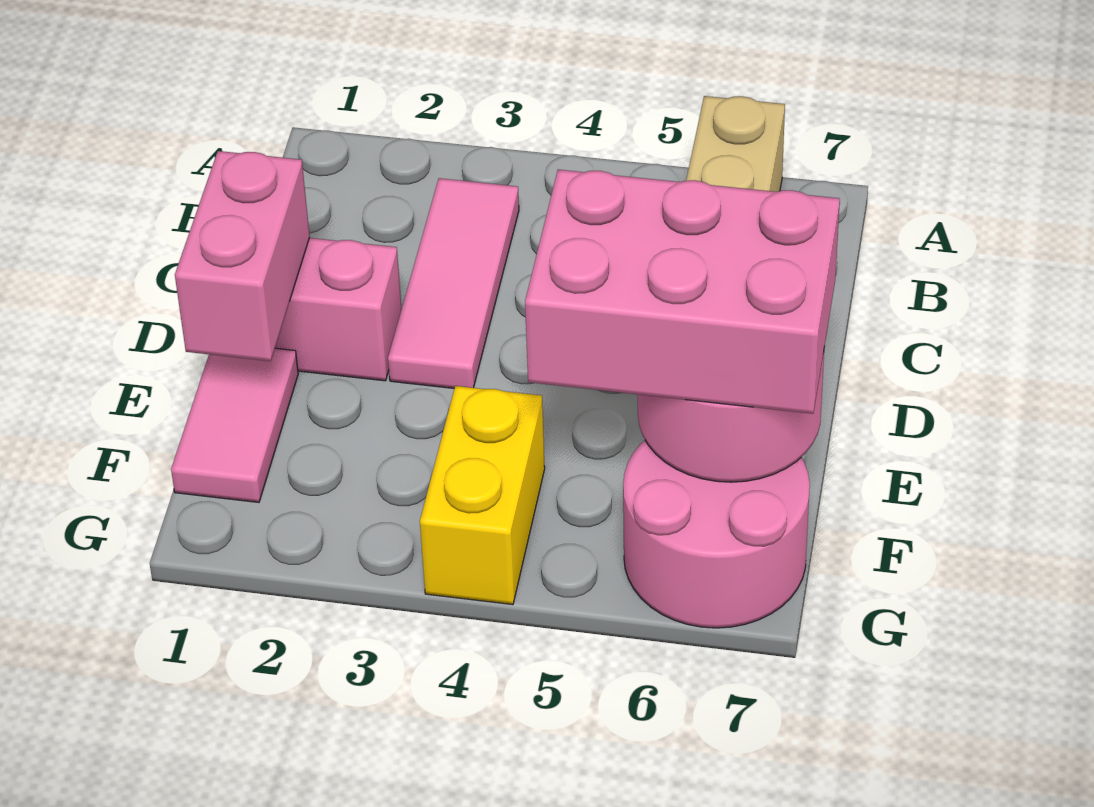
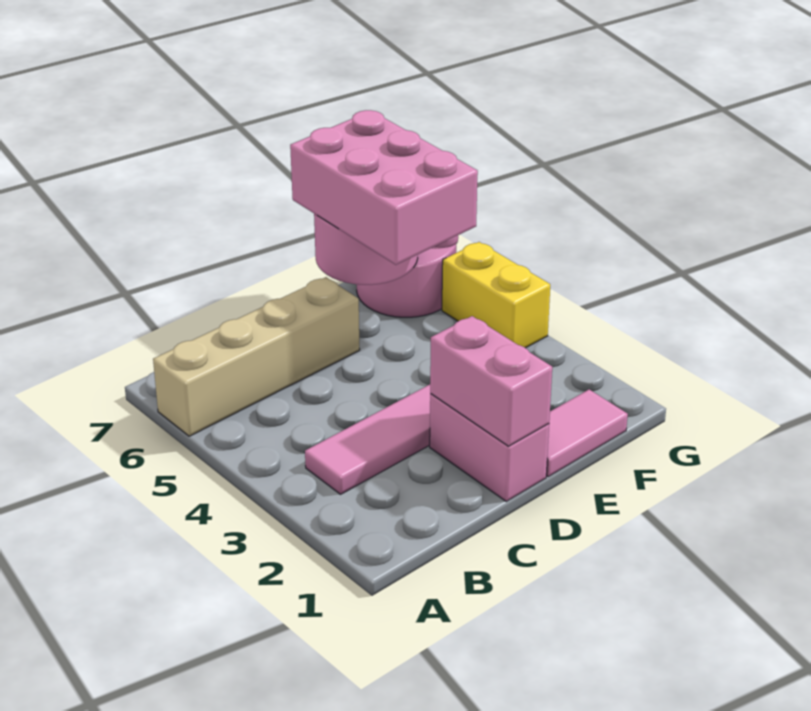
pink brick D1:E1 level 2 -> pink brick D1:D2 level 2
yellow brick F4:G4 level 1 -> yellow brick G4:G5 level 1

